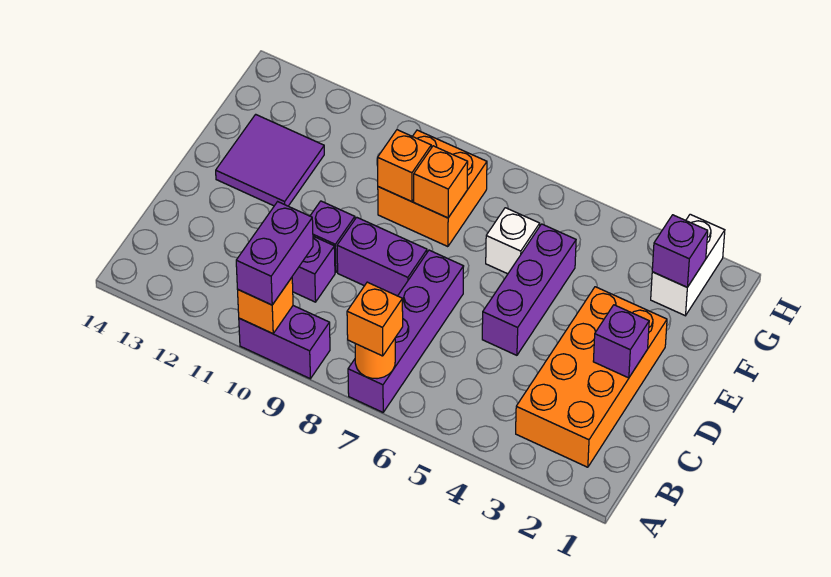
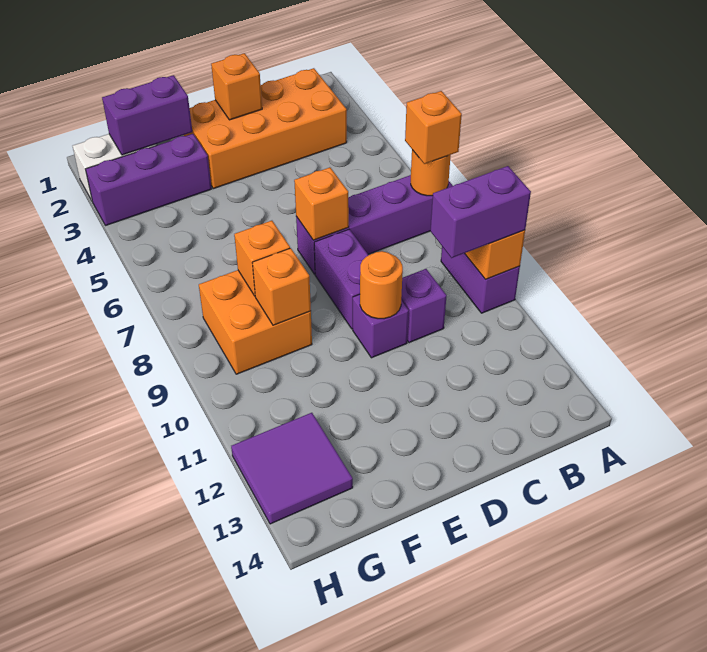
purple brick D2 level 2 -> orange brick D2 level 2
purple brick D5:F5 level 1 -> purple brick F3:H3 level 1
none -> orange brick D7 level 2
none -> orange round brick D10 level 2
purple tile E12:F13 level 1 -> purple tile G12:H13 level 1
white brick F6 level 1 -> none
purple brick G2 level 2 -> purple brick F2:G2 level 2

